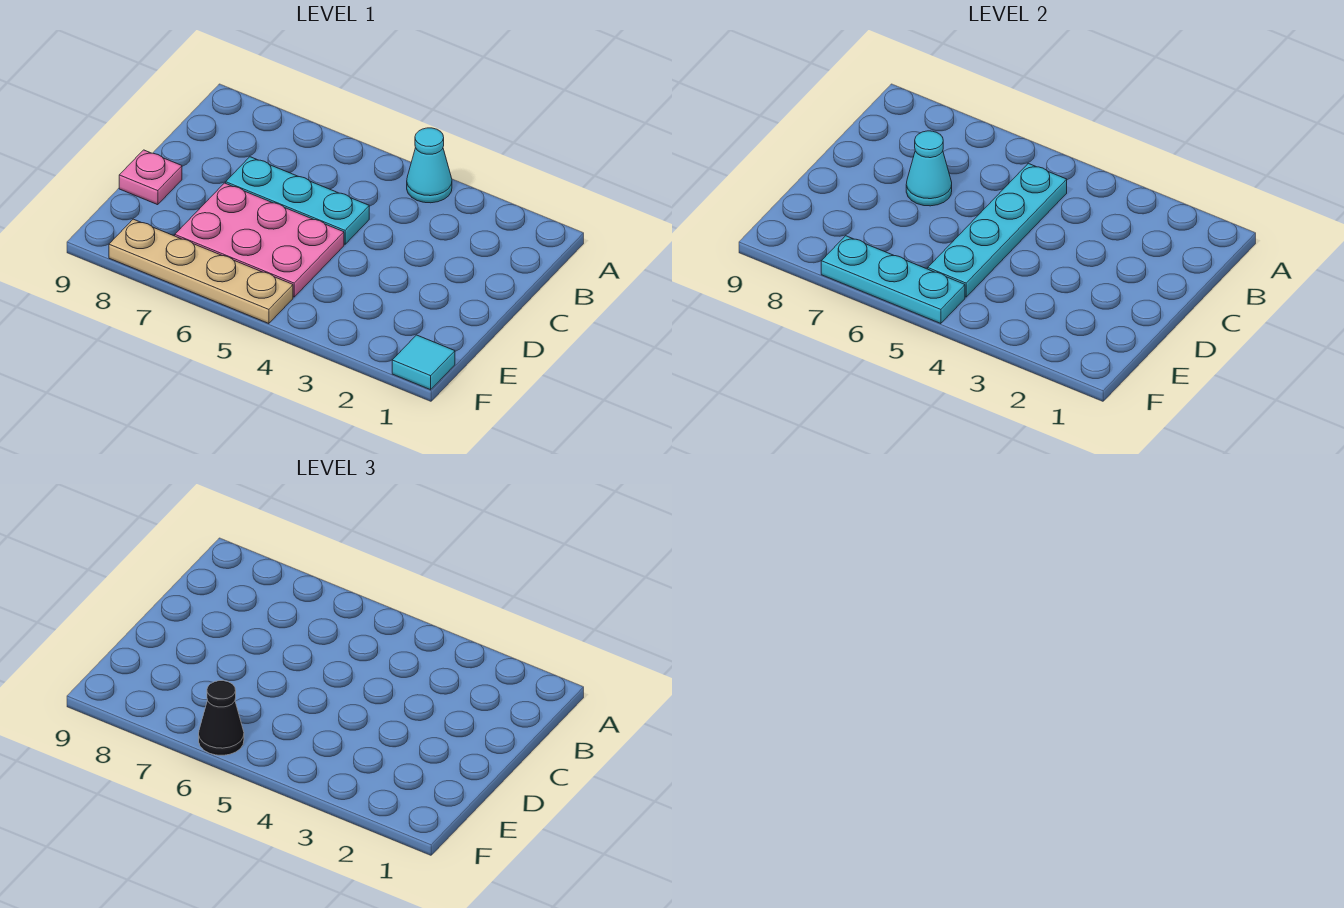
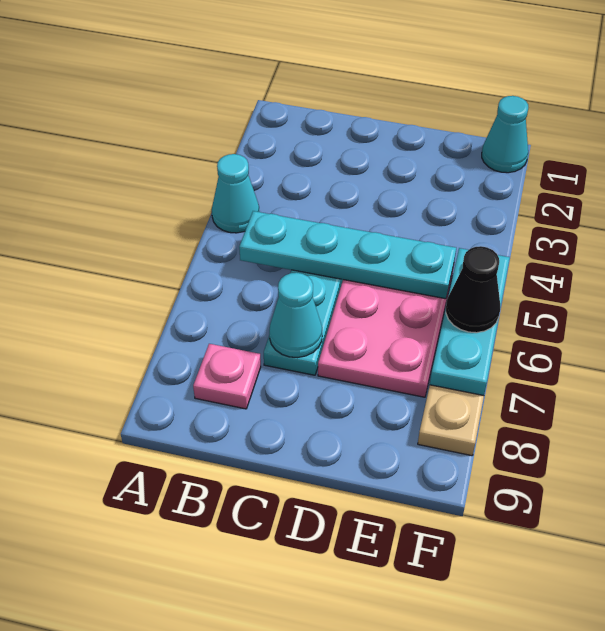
pink plate D9 level 1 -> pink plate B8 level 1
cyan tile F1 level 1 -> cyan cone F1 level 1

